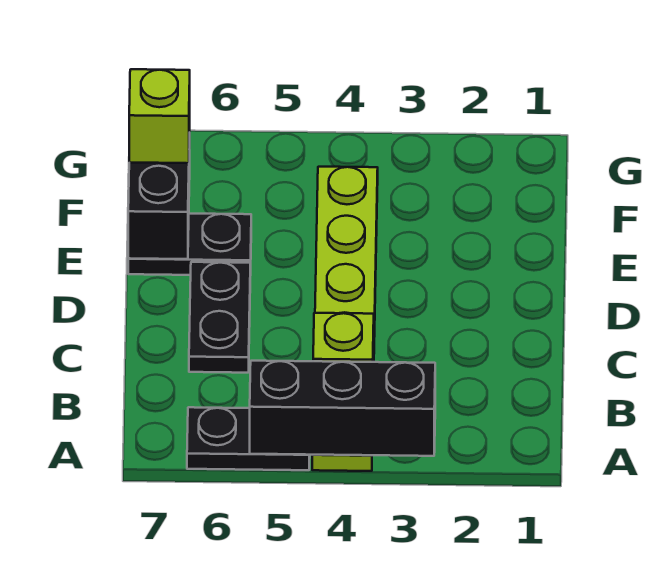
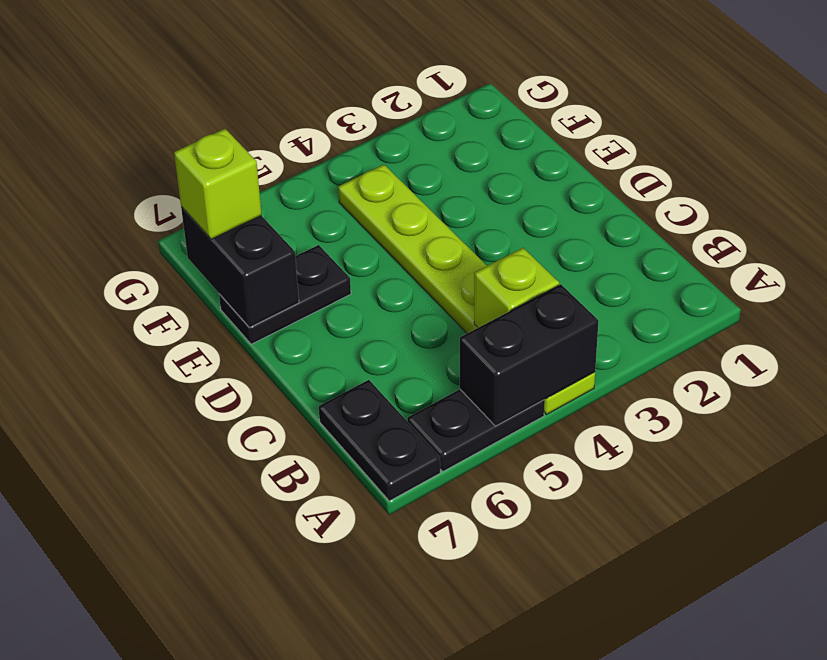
black brick A3:A5 level 2 -> black brick A4:A5 level 2
black plate C6:D6 level 1 -> black plate A7:B7 level 1

